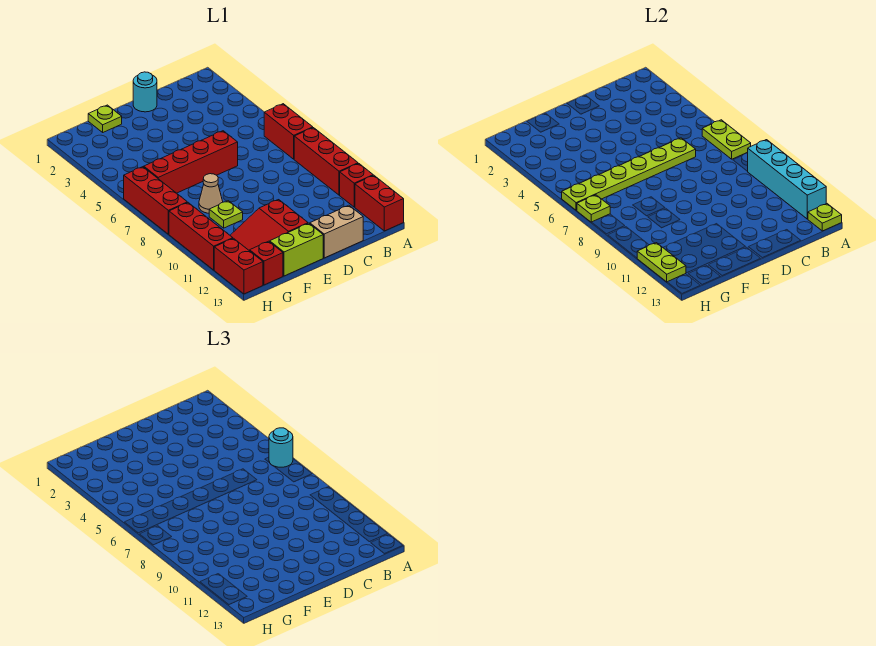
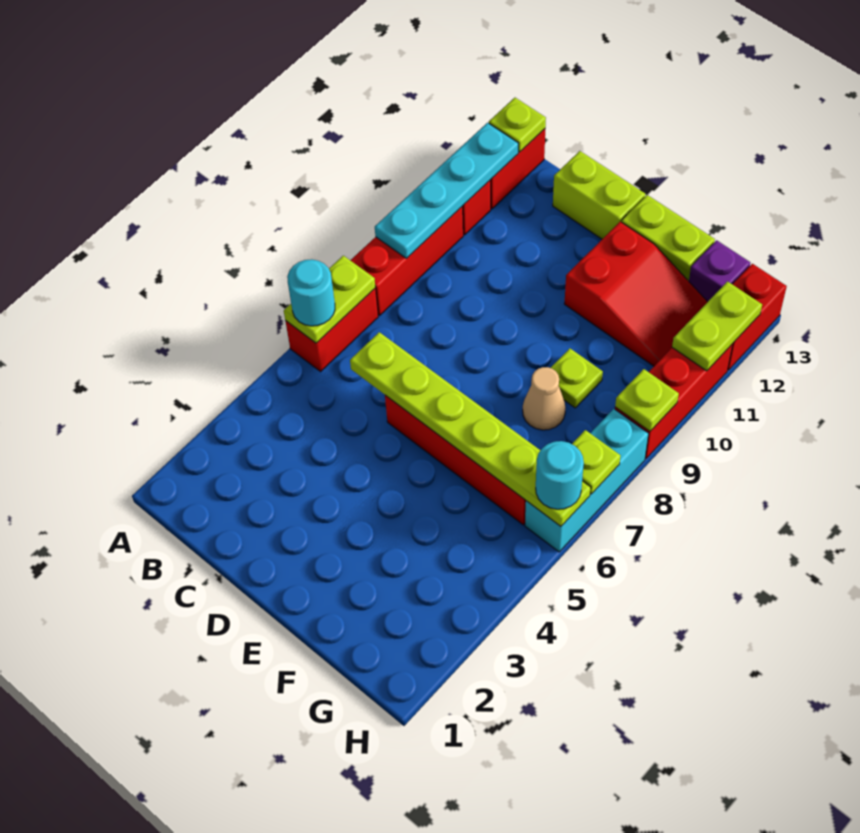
cyan brick A9:A12 level 2 -> cyan plate A9:A12 level 2
tan brick C13:D13 level 1 -> lime brick C13:D13 level 1
cyan round brick D1 level 1 -> cyan round brick H6 level 3
lime plate F1 level 1 -> lime plate H9 level 2
red brick G13 level 1 -> purple brick G13 level 1
red brick H6:H8 level 1 -> cyan brick H6:H8 level 1

